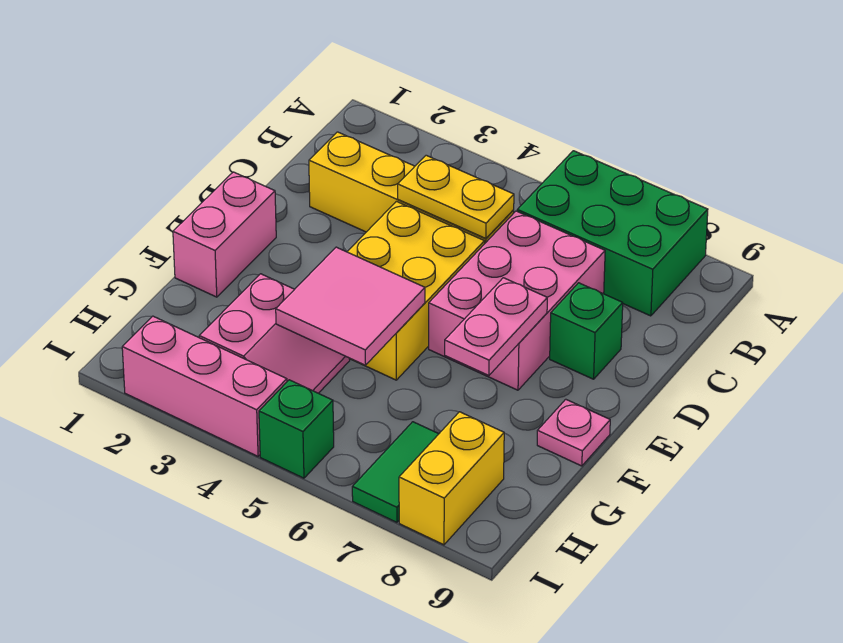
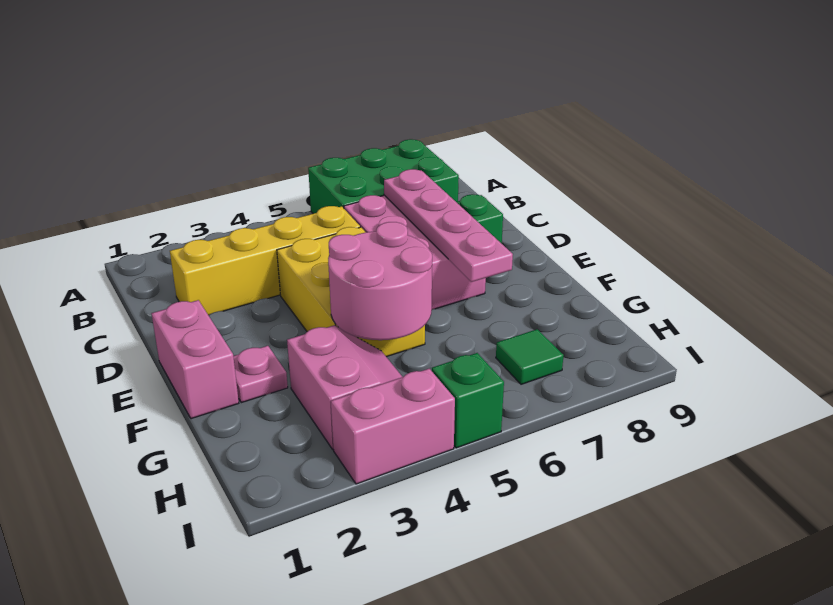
yellow plate C4:C5 level 2 -> none
pink plate E7:F7 level 2 -> pink plate C7:F7 level 2
pink tile F4:G5 level 2 -> pink round brick F4:G5 level 2
pink plate F9 level 1 -> pink plate F2 level 1
green tile H7:I7 level 1 -> green tile H7 level 1
yellow brick H8:I8 level 1 -> none
pink brick I2:I4 level 1 -> pink brick I3:I4 level 1

